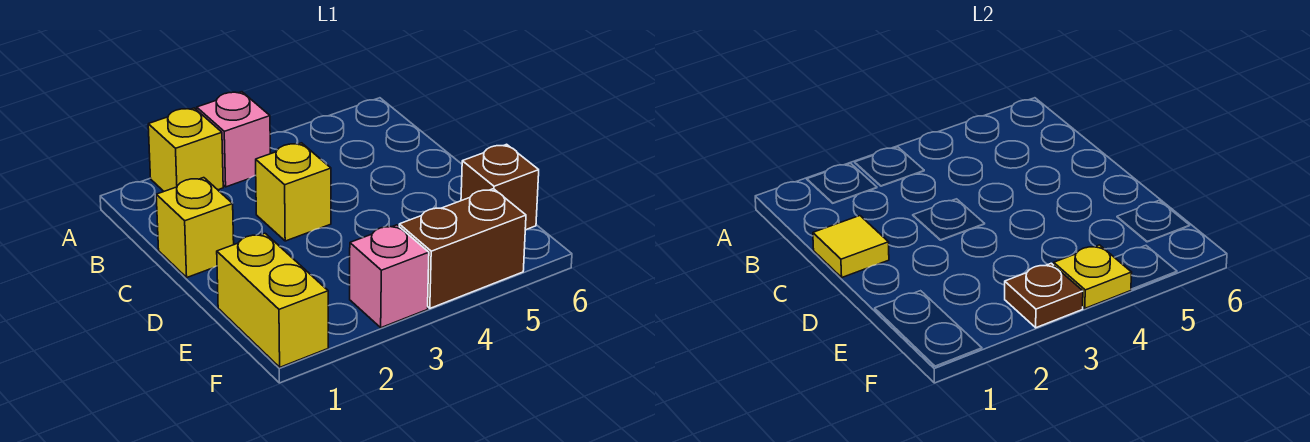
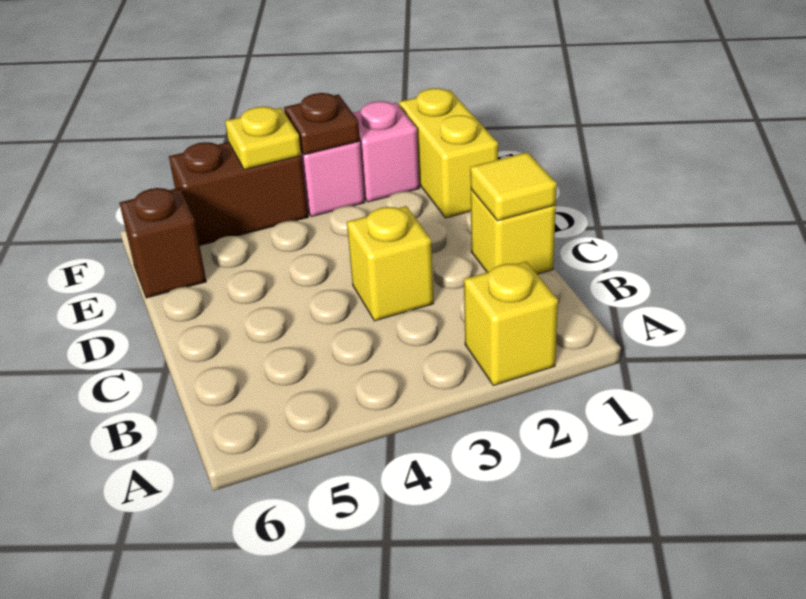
pink brick A3 level 1 -> pink brick F2 level 1

